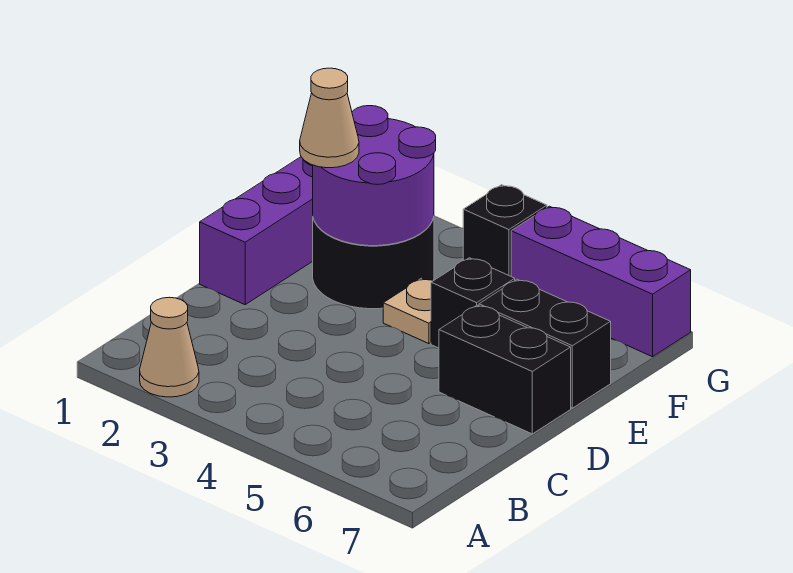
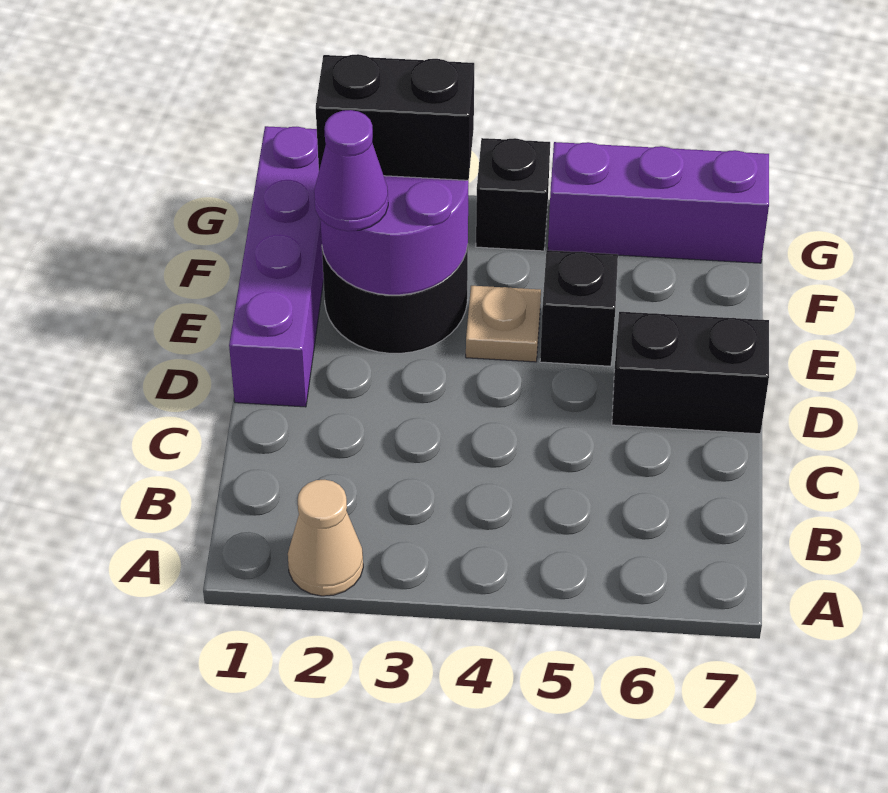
tan cone E2 level 3 -> purple cone E2 level 3
black brick E6:E7 level 1 -> black brick F2:F3 level 3

